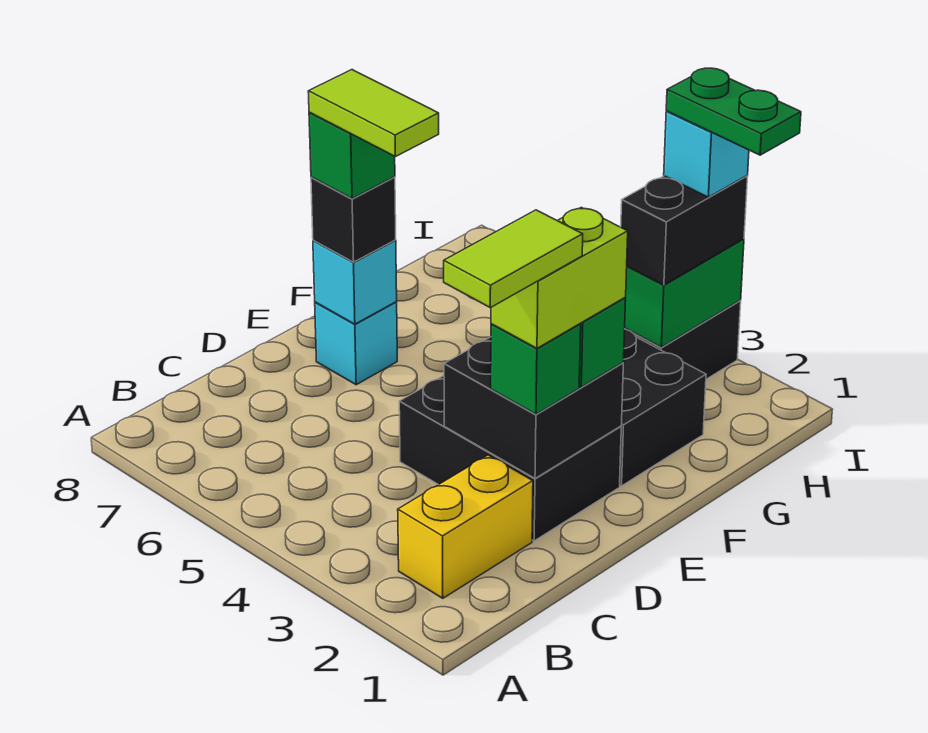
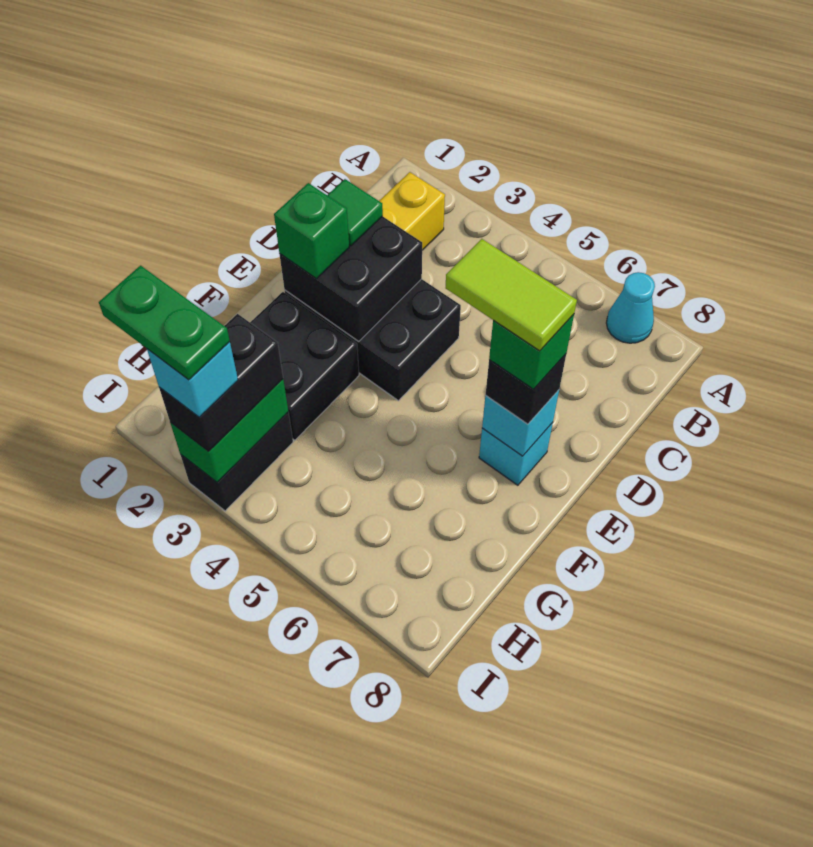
none -> cyan cone A7 level 1
lime tile C2:D2 level 5 -> none
green brick D2 level 3 -> green tile D2 level 3
lime brick D2:E2 level 4 -> none

